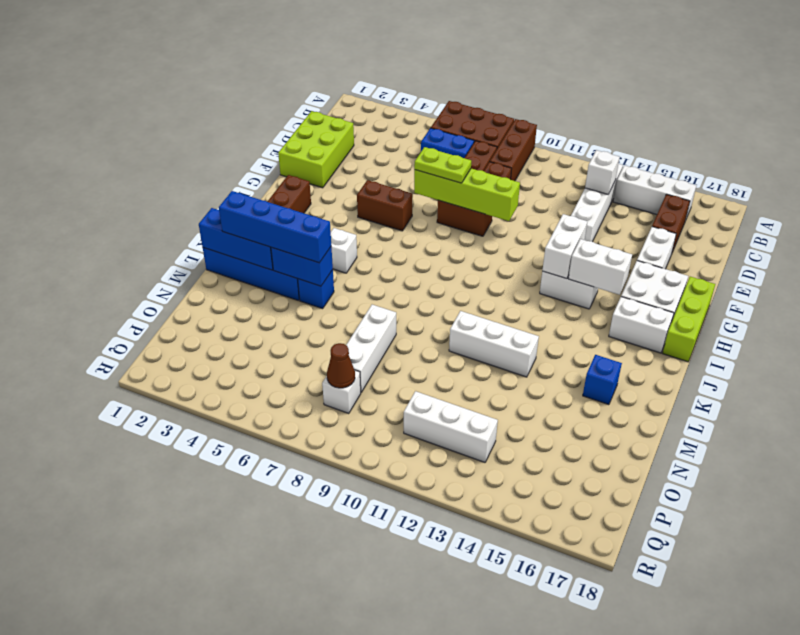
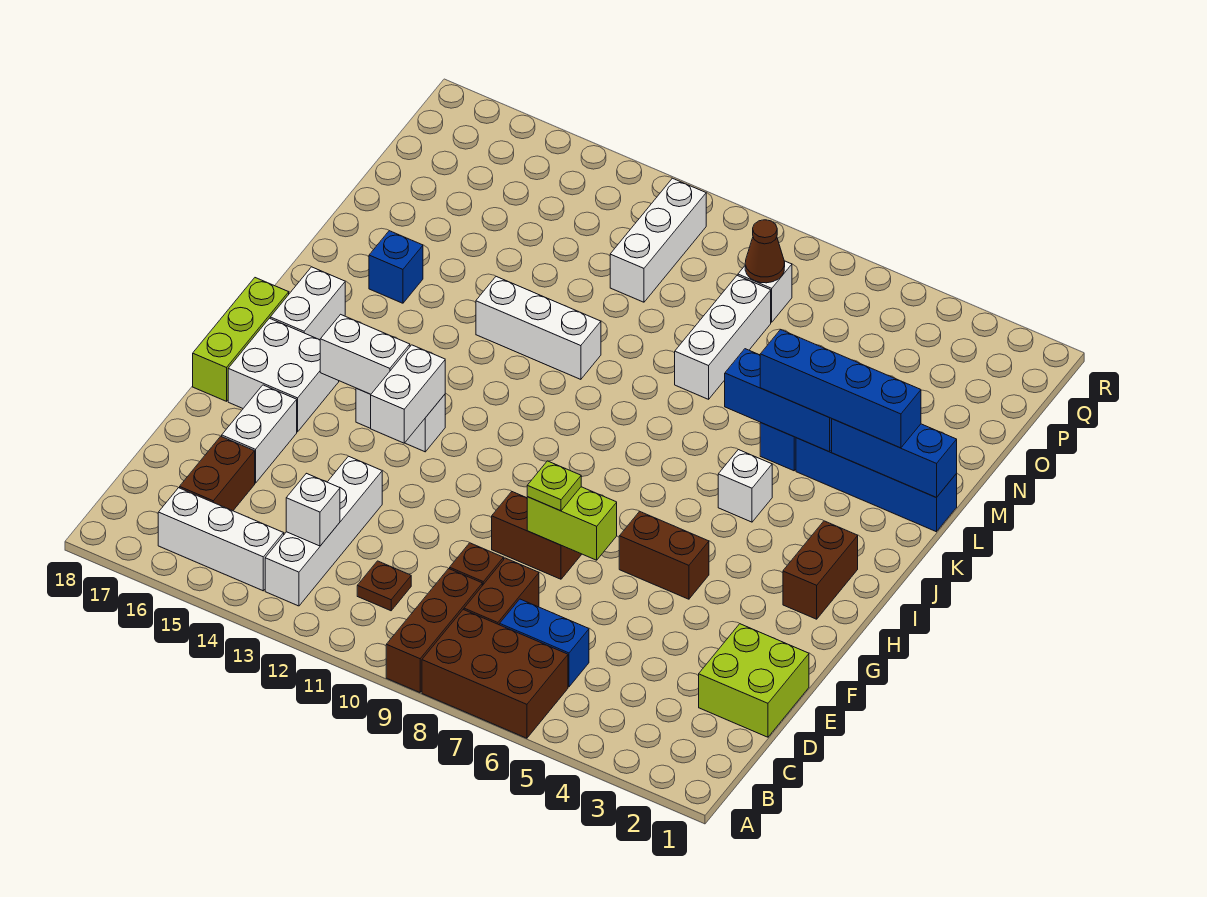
none -> brown plate C11 level 1
lime brick D1:F2 level 1 -> lime brick D1:E2 level 1
lime brick F7:F10 level 2 -> lime brick F7:F8 level 2
lime plate F7:F8 level 3 -> lime plate F8 level 3
white brick I16:I17 level 1 -> white brick I17:J17 level 1
blue brick L4:L5 level 2 -> blue brick L4:L6 level 2
white brick P11:P13 level 1 -> white brick O11:Q11 level 1

